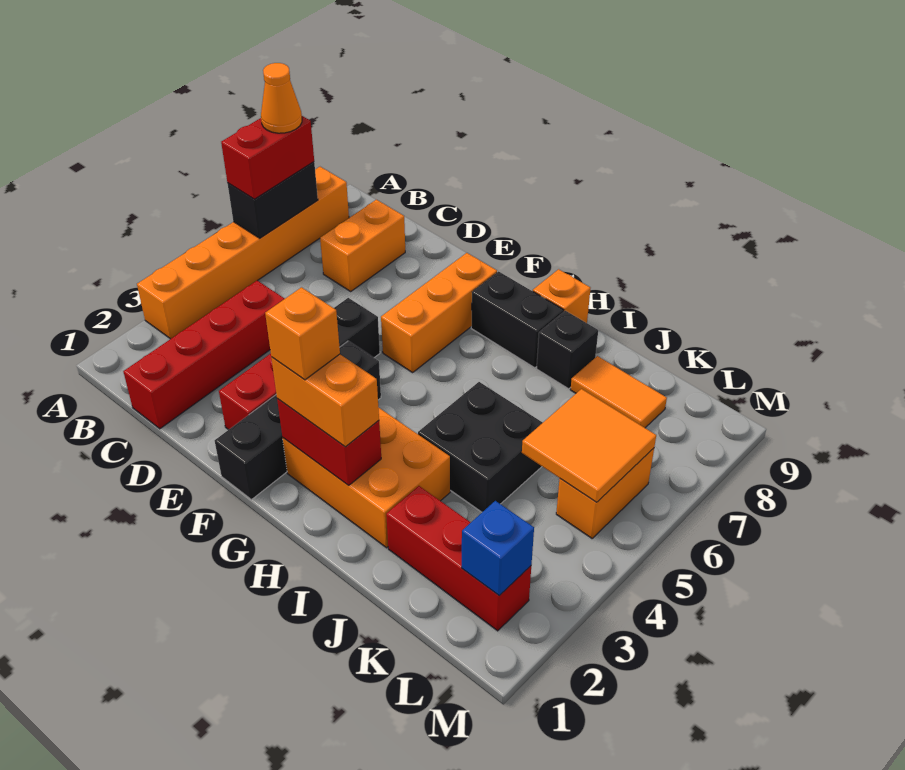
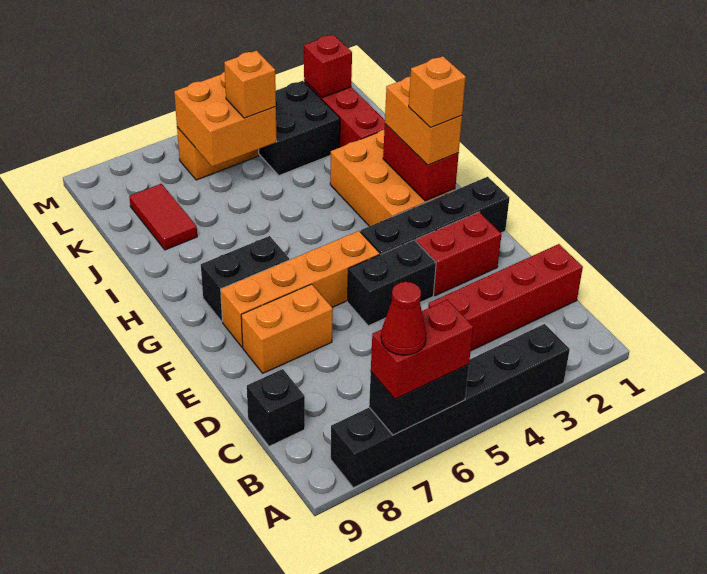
orange brick A3:A8 level 1 -> black brick A3:A8 level 1
orange cone A7 level 4 -> red cone A7 level 4
orange brick C7:C8 level 1 -> orange brick E7:E8 level 1
orange brick F6:F8 level 1 -> orange brick F5:F8 level 1
black brick G8:H8 level 1 -> black brick G7:G8 level 1
orange brick H9 level 1 -> orange brick K5 level 3
black brick I4:J5 level 1 -> black brick K3:L4 level 1
black brick I8 level 1 -> black brick C9 level 1
orange tile J8:K8 level 1 -> red tile J8:K8 level 1
orange tile K5:L6 level 2 -> orange brick K5:L6 level 2
blue brick L2 level 2 -> red brick L2 level 2

